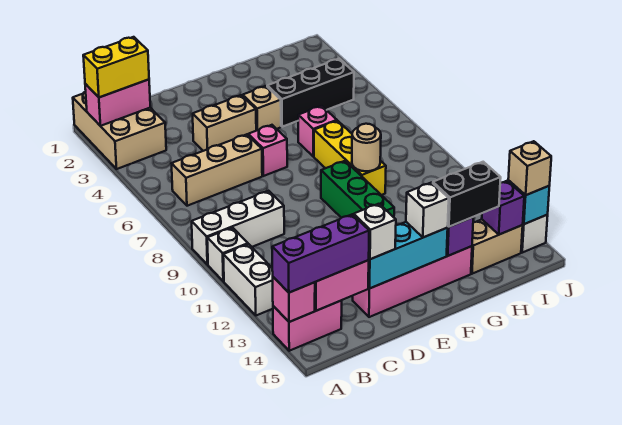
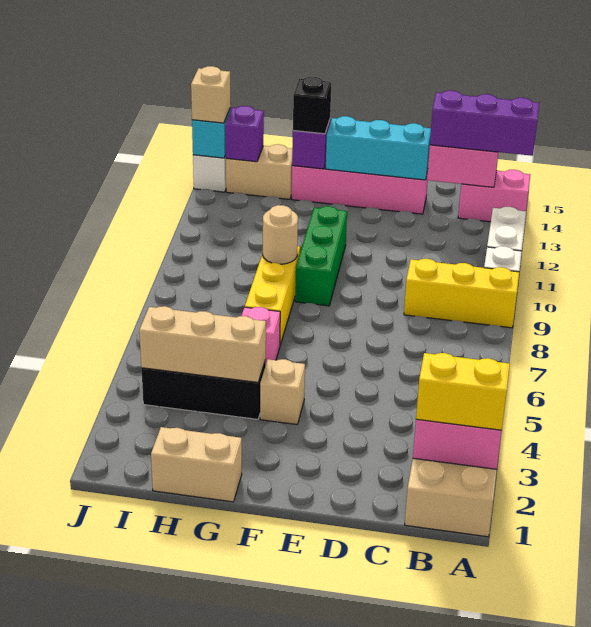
white brick A9:C9 level 1 -> yellow brick A9:C9 level 1
pink brick A14 level 2 -> none
tan brick B6:D6 level 1 -> tan brick G4:I4 level 2
tan brick D4:E4 level 1 -> tan brick G1:H1 level 1
white brick D14 level 3 -> none
pink brick E6 level 1 -> none
white brick F14 level 3 -> none
black brick G14:H14 level 3 -> black brick G14 level 3

